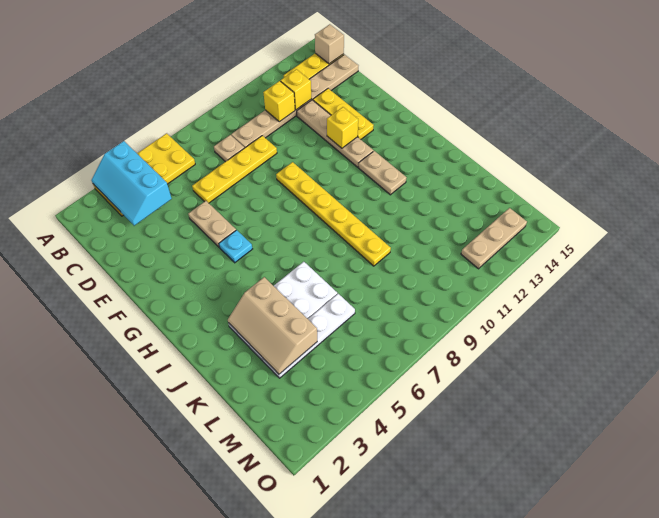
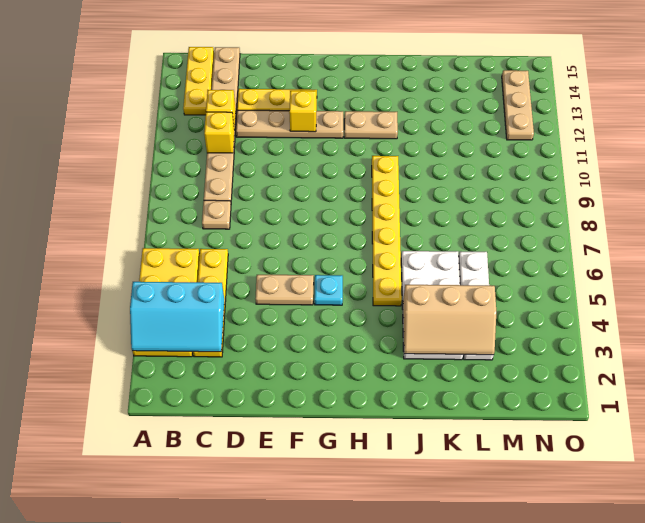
tan brick B15 level 2 -> none
yellow plate D6:D9 level 1 -> yellow plate C3:C6 level 1
yellow plate F9:K9 level 1 -> yellow plate I5:I10 level 1

